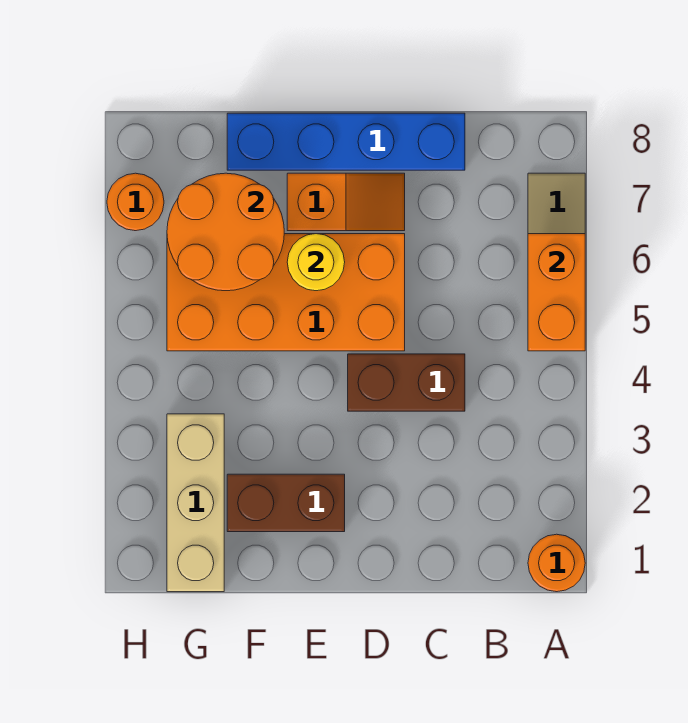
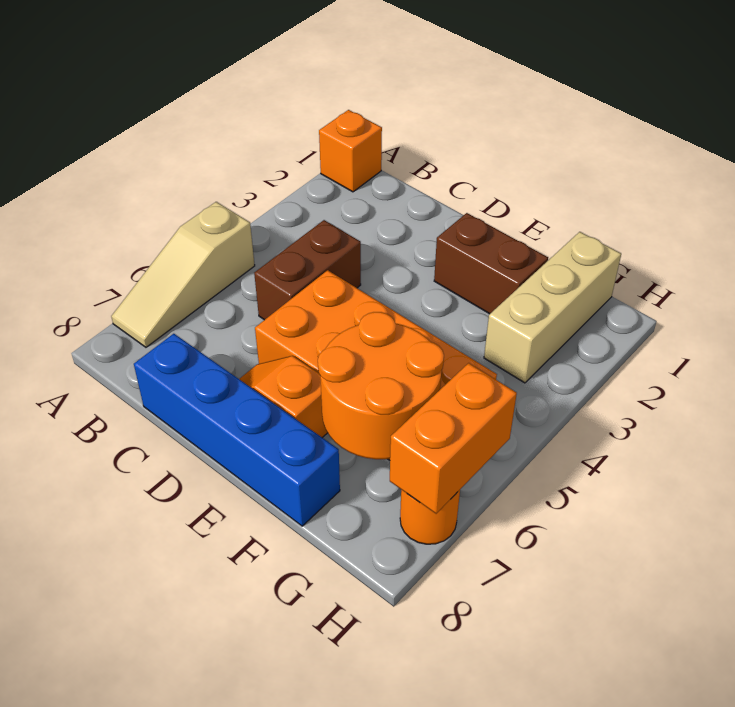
orange round brick A1 level 1 -> orange brick A1 level 1
orange brick A5:A6 level 2 -> orange brick H6:H7 level 2
brown brick C4:D4 level 1 -> brown brick C4:C5 level 1
yellow round brick E6 level 2 -> none

